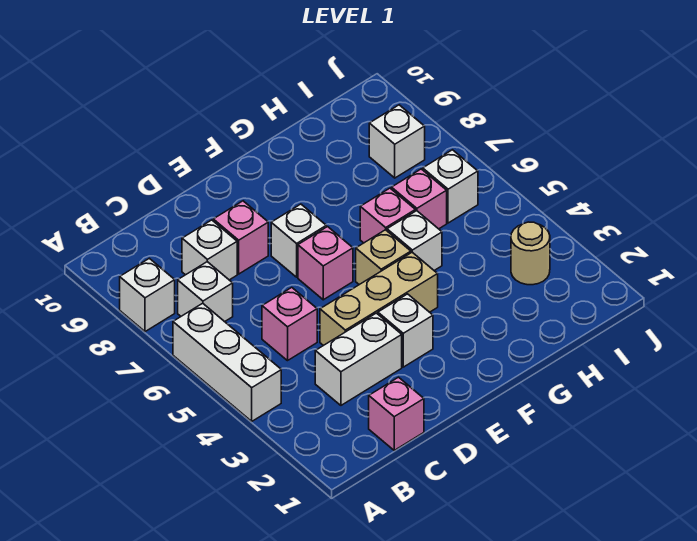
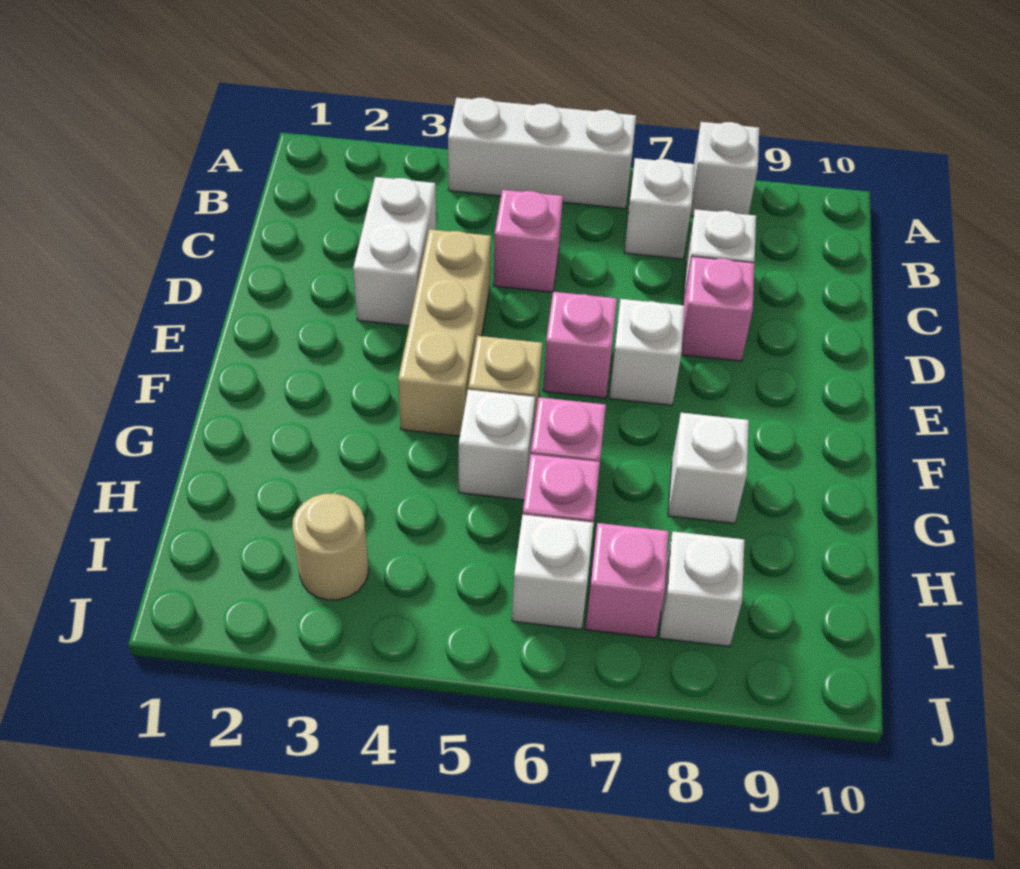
pink brick C1 level 1 -> pink brick I7 level 1
white brick E3 level 1 -> white brick G8 level 1

